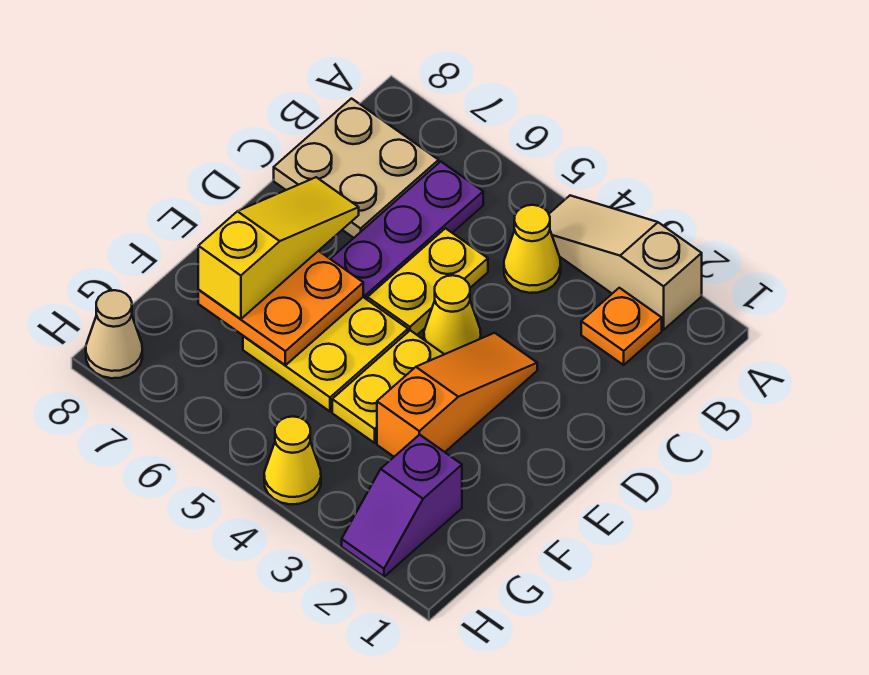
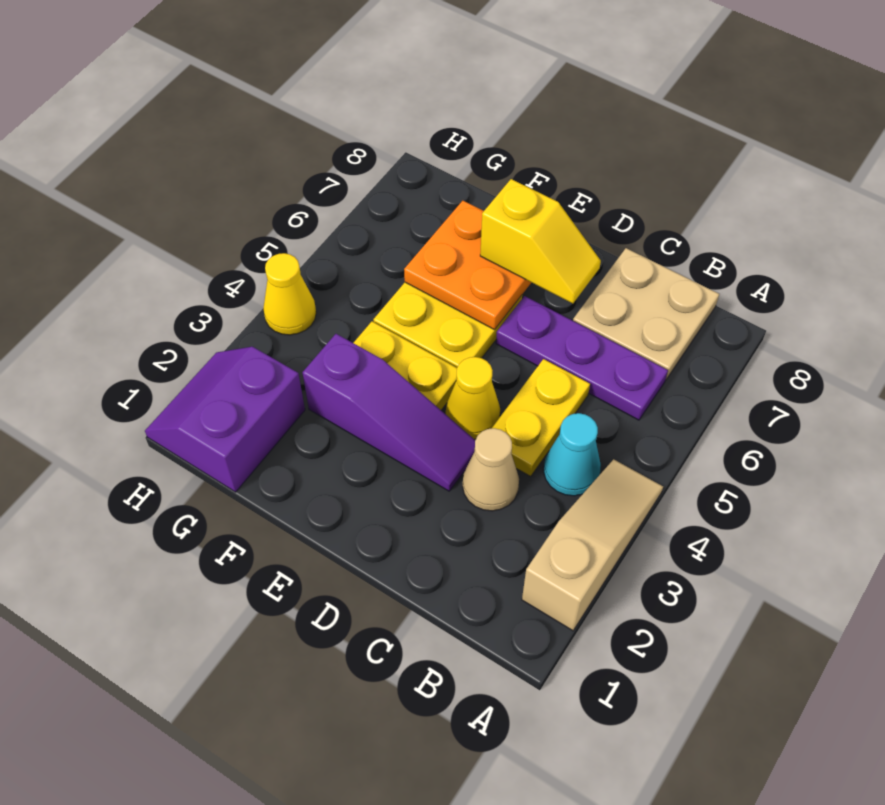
orange plate B2 level 1 -> none
yellow cone B4 level 1 -> cyan cone B4 level 1
yellow plate C5:D5 level 1 -> yellow plate C4:C5 level 1
orange slope D3:F3 level 1 top F -> purple slope D3:F3 level 1 top F
yellow slope D7:F7 level 3 top F -> yellow slope D7:E7 level 3 top E
purple slope G2:H2 level 1 top G -> purple slope G1:H2 level 1 top G
tan cone H8 level 1 -> tan cone C3 level 1

